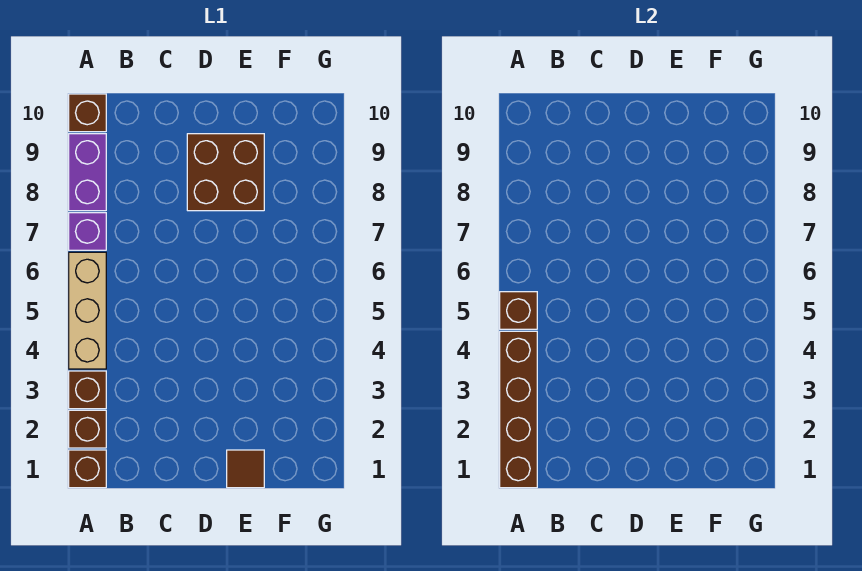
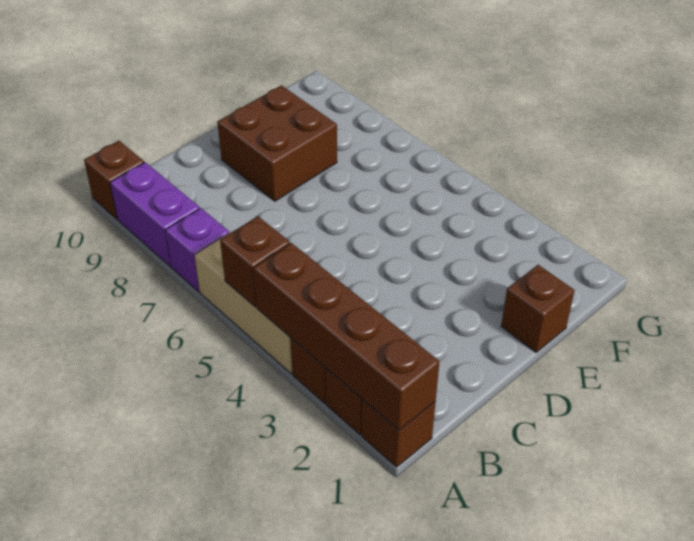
brown tile E1 level 1 -> brown brick E1 level 1

